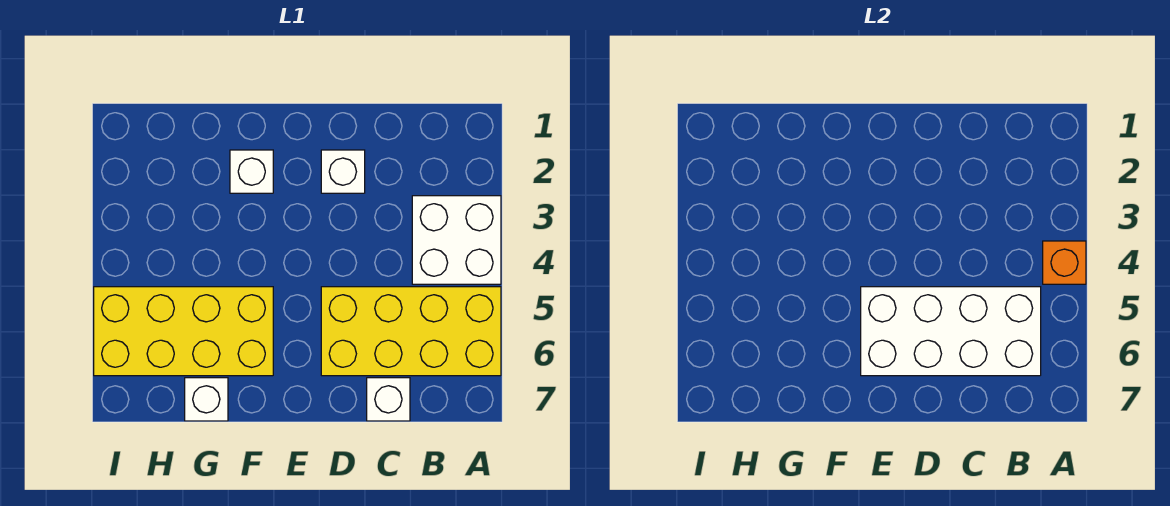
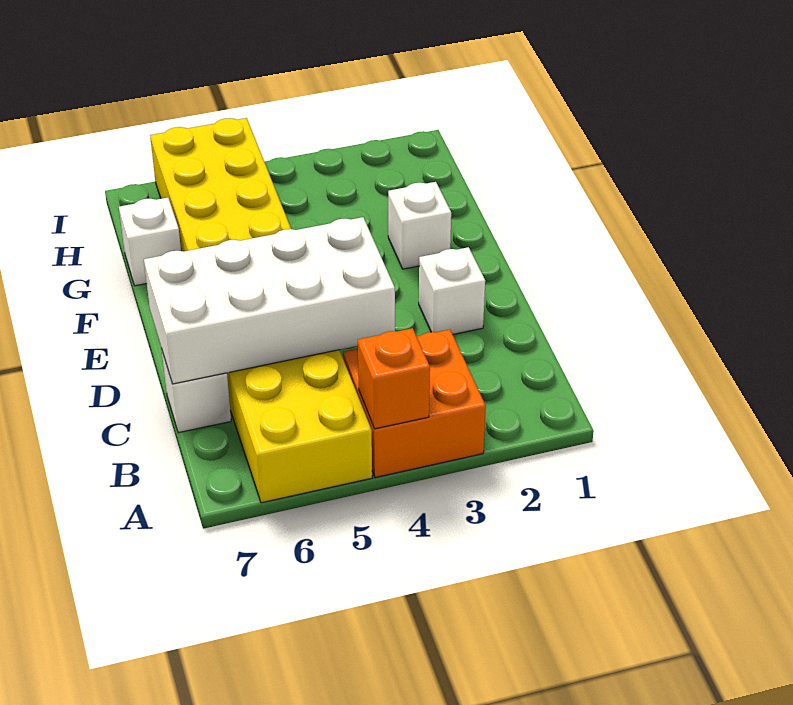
white brick A3:B4 level 1 -> orange brick A3:B4 level 1
white brick B5:E6 level 2 -> white brick C4:D7 level 2

